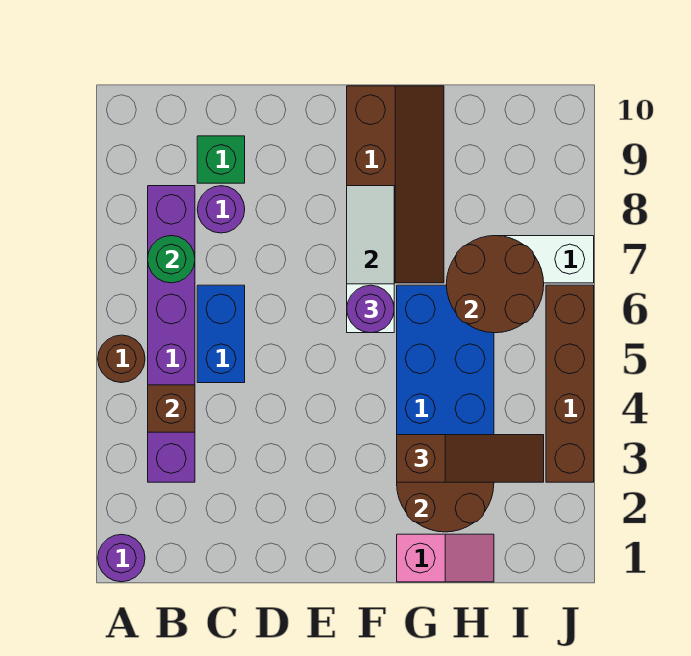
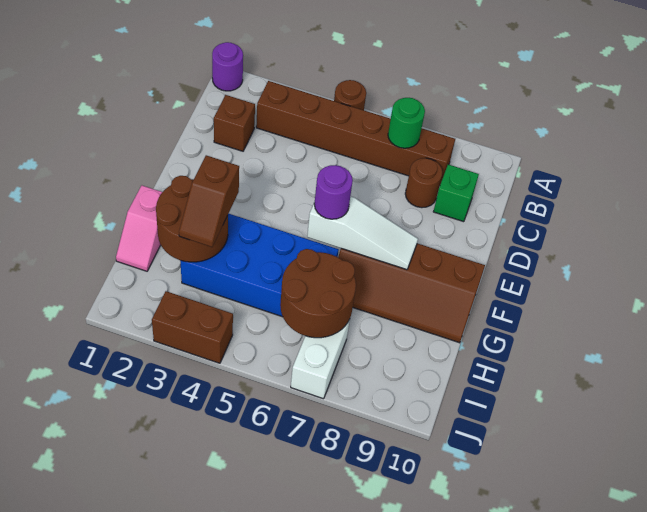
purple brick B3:B8 level 1 -> brown brick B3:B8 level 1
brown brick B4 level 2 -> brown brick C2 level 1
blue brick C5:C6 level 1 -> none
purple round brick C8 level 1 -> brown round brick C8 level 1
brown slope G3:I3 level 3 top G -> brown slope G3:H3 level 3 top G
brown brick J3:J6 level 1 -> brown brick J3:J4 level 1

